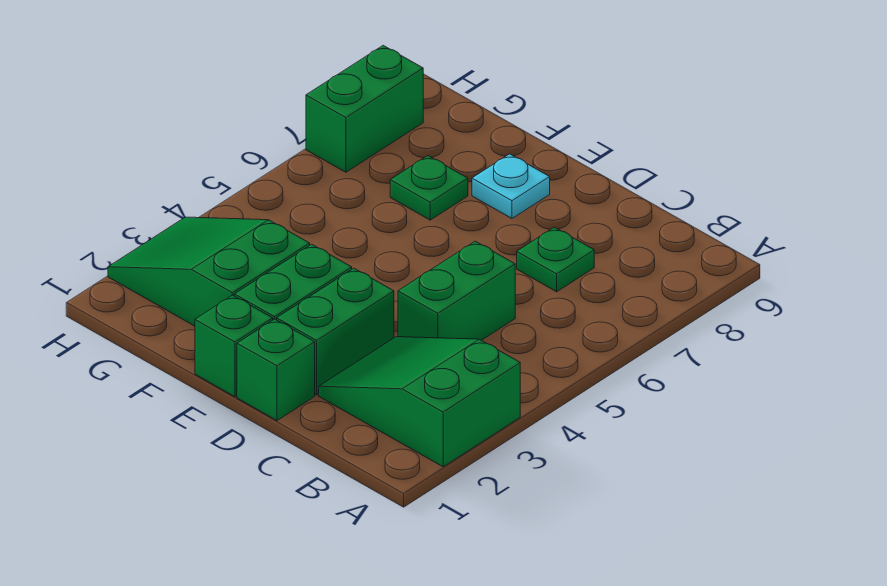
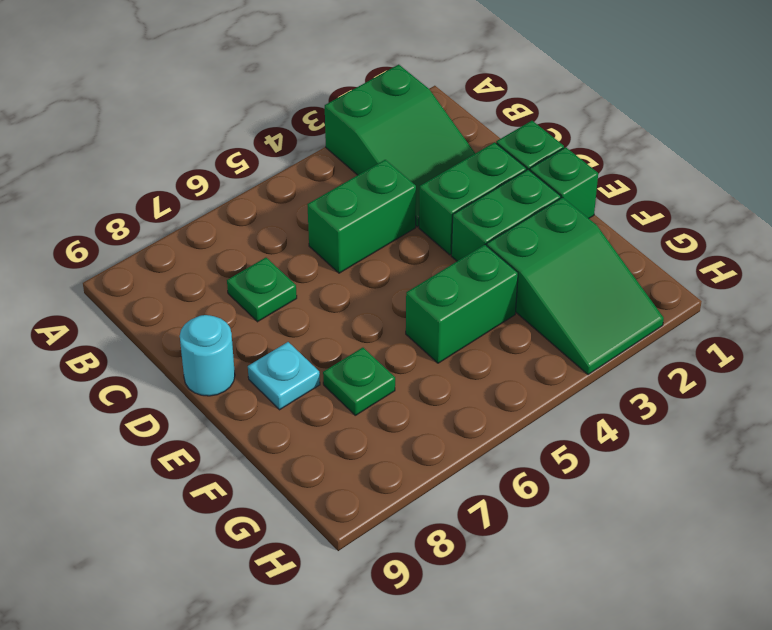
none -> cyan round brick D9 level 1
green brick H7:H8 level 1 -> green brick F4:F5 level 1

